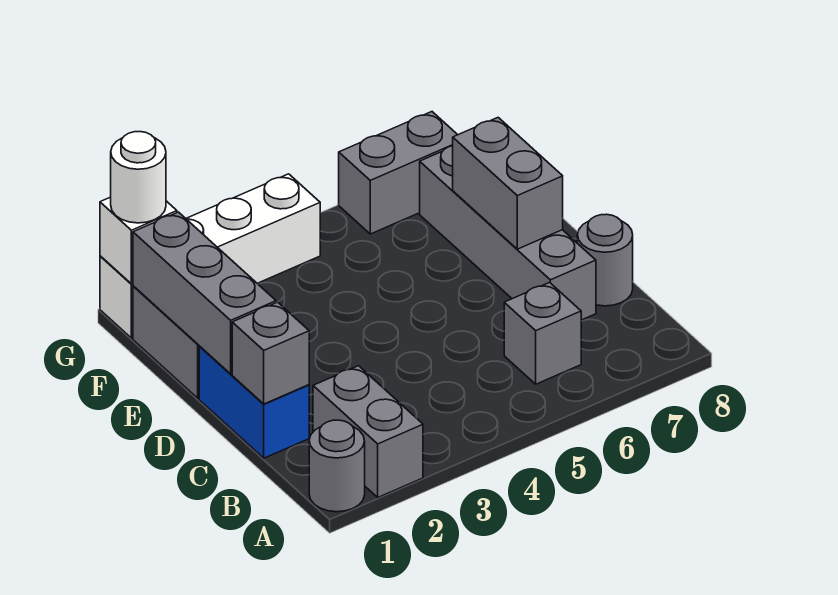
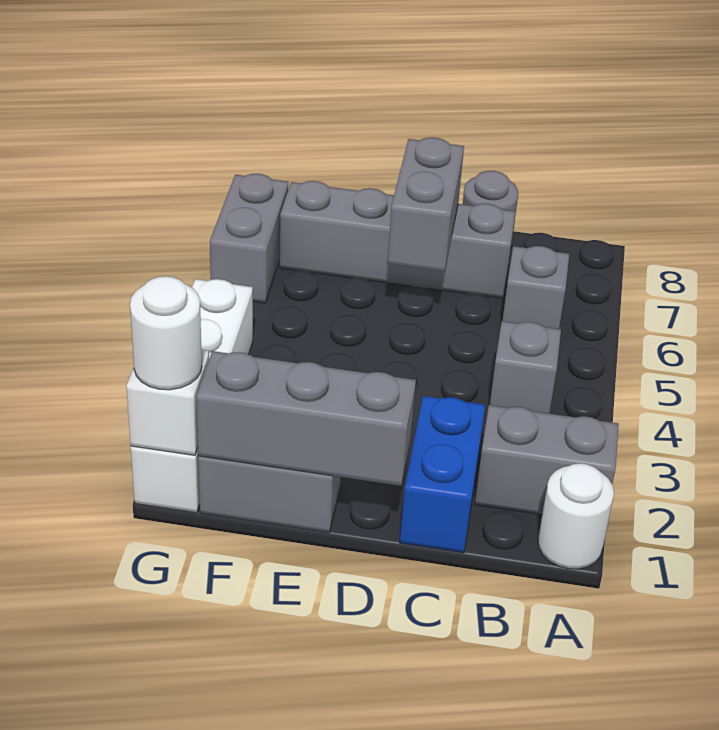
grey round brick A1 level 1 -> white round brick A1 level 1
blue brick C1:D1 level 1 -> blue brick C1:C2 level 1
grey brick C1 level 2 -> grey brick B4 level 1
grey brick D7:E7 level 2 -> grey brick D6:D7 level 2

